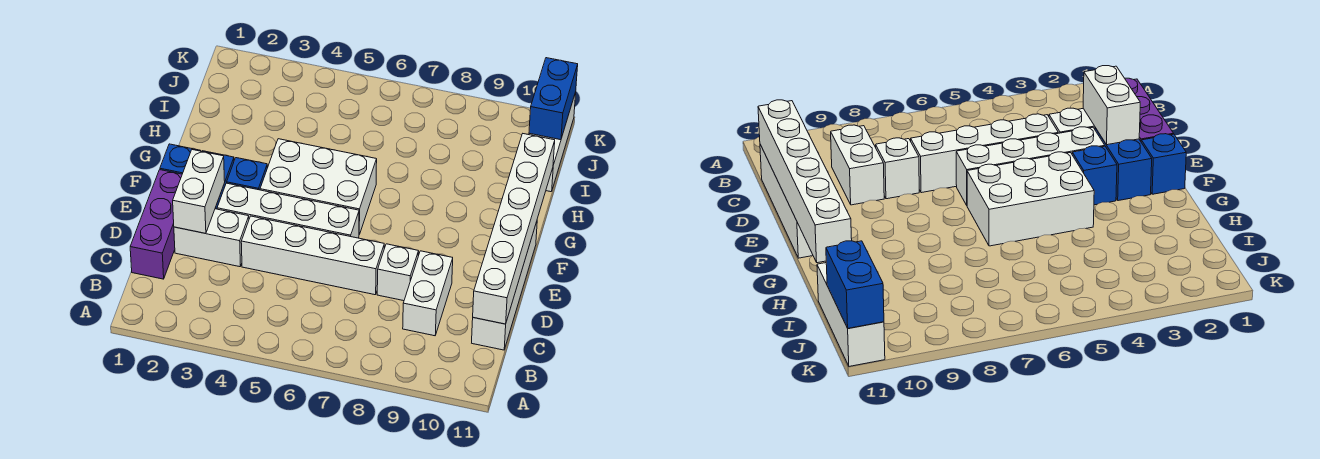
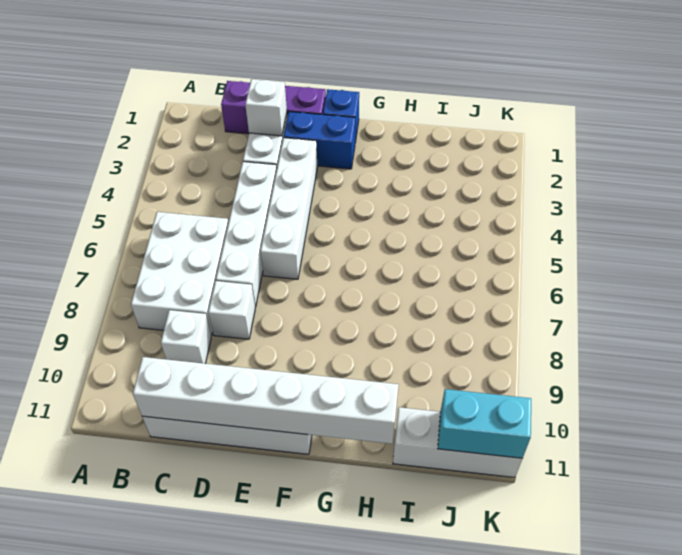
white brick C9:D9 level 1 -> white brick C9 level 1
white brick D2:E2 level 2 -> white brick D2 level 2
blue brick F3 level 1 -> none
white brick F4:G6 level 1 -> white brick B6:C8 level 1
blue brick J11:K11 level 2 -> cyan brick J11:K11 level 2

